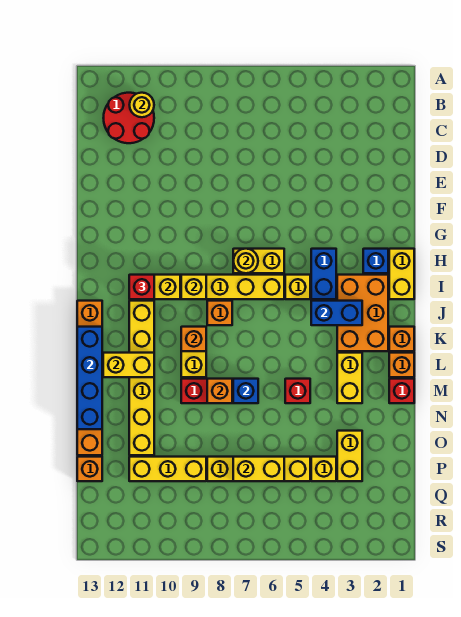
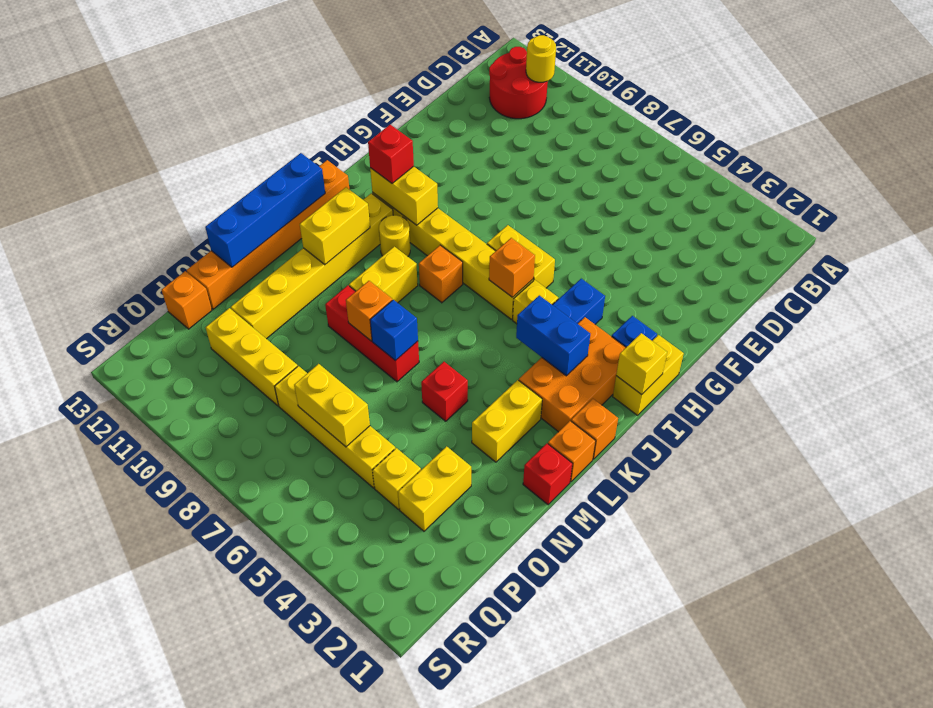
yellow round brick H7 level 2 -> yellow round brick J10 level 1
yellow brick I9 level 2 -> yellow brick I1 level 2
orange brick K9 level 2 -> orange brick I6 level 2
yellow brick L11:L12 level 2 -> yellow brick K11:L11 level 2

